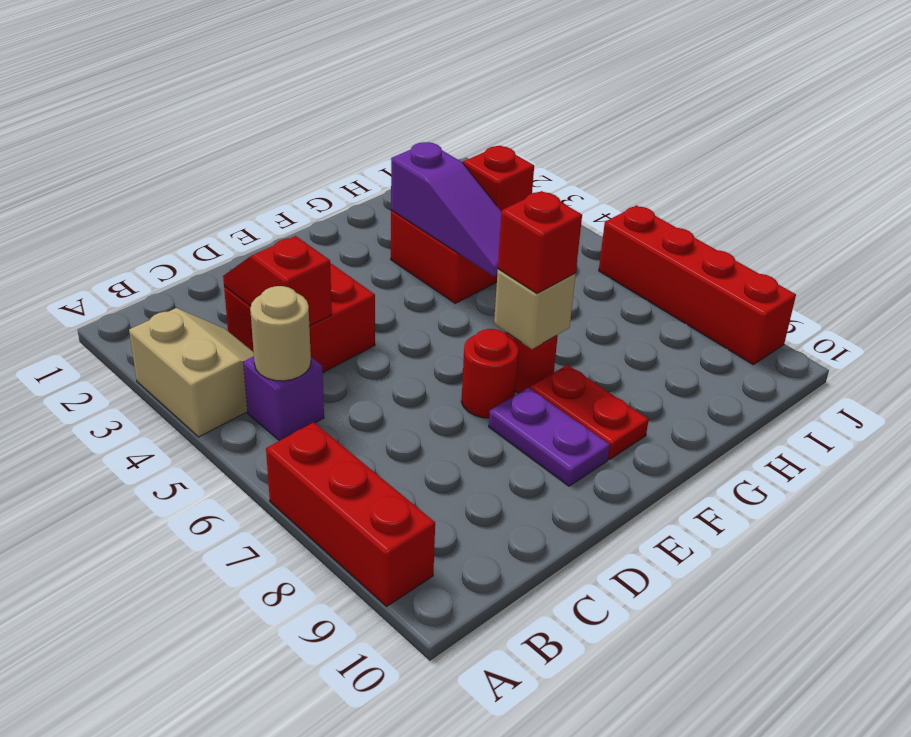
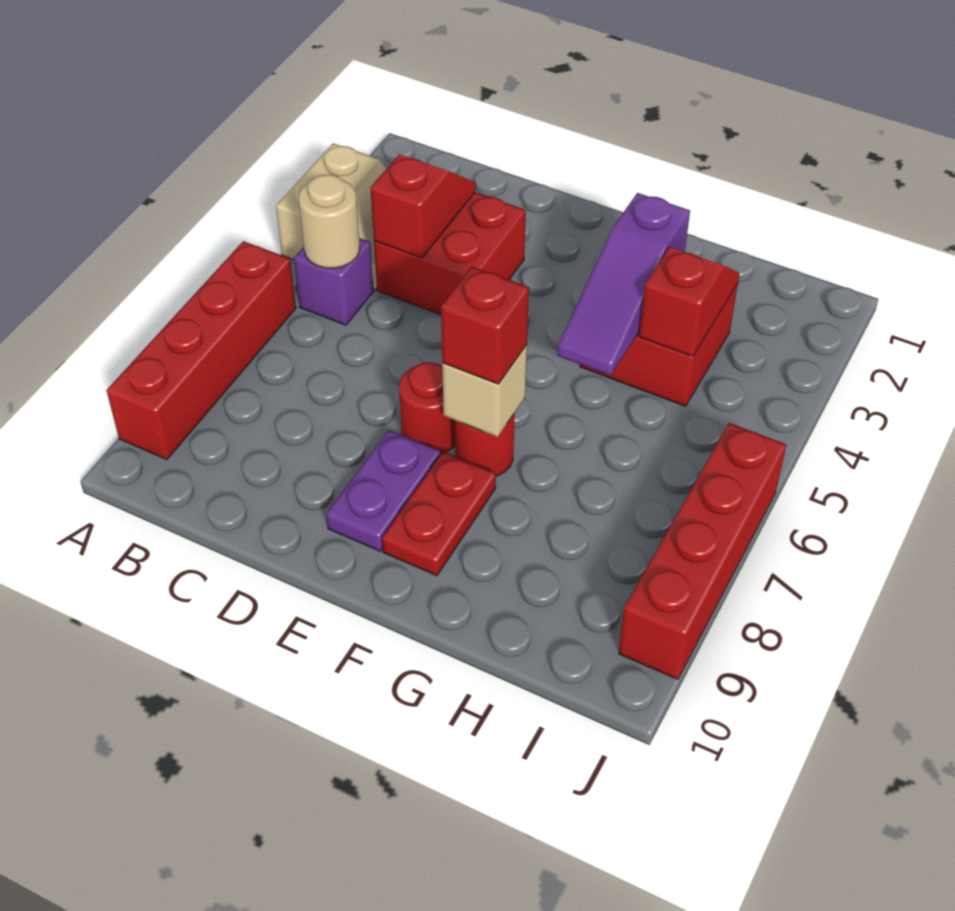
red brick A7:A9 level 1 -> red brick A6:A9 level 1

